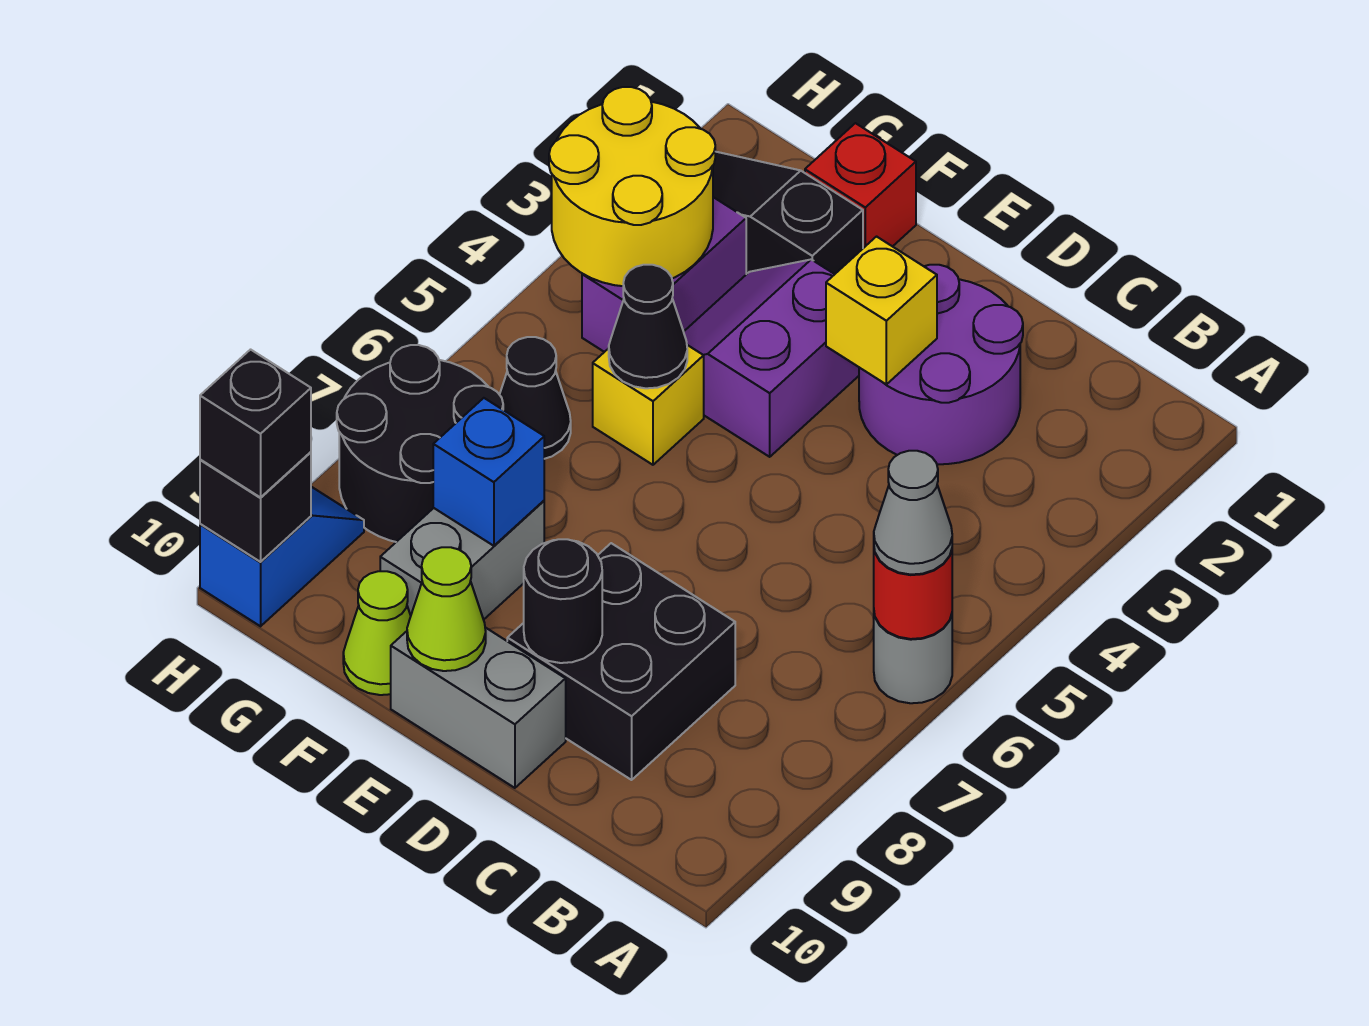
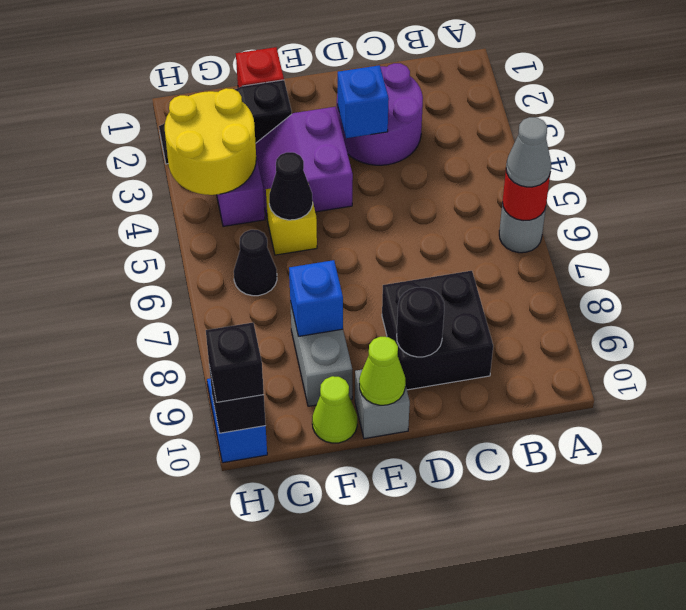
yellow brick D3 level 2 -> blue brick D3 level 2
grey brick D10:E10 level 1 -> grey brick E10 level 1
black round brick G7:H8 level 1 -> none

